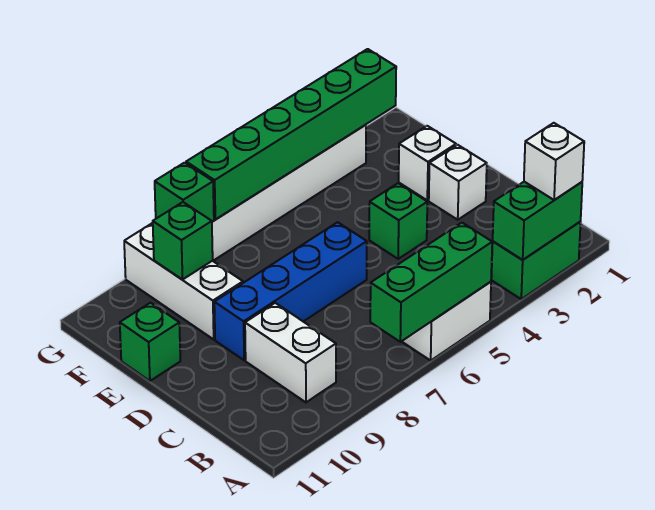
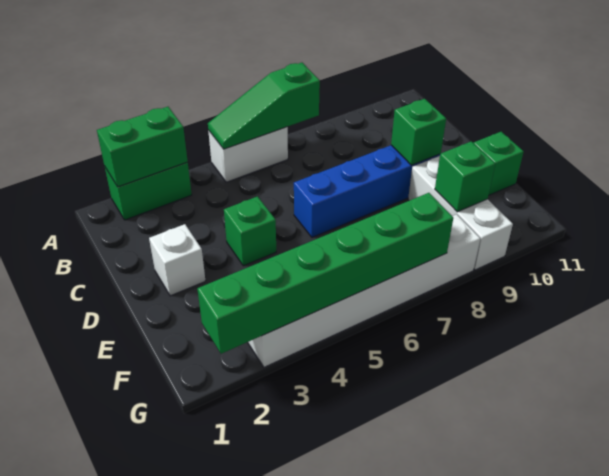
white brick A2 level 3 -> none
green brick A5:A7 level 2 -> green slope A5:A7 level 2 top 7
white brick B9:C9 level 1 -> none
white brick E2 level 1 -> none
green brick G8 level 2 -> green brick D9 level 2

